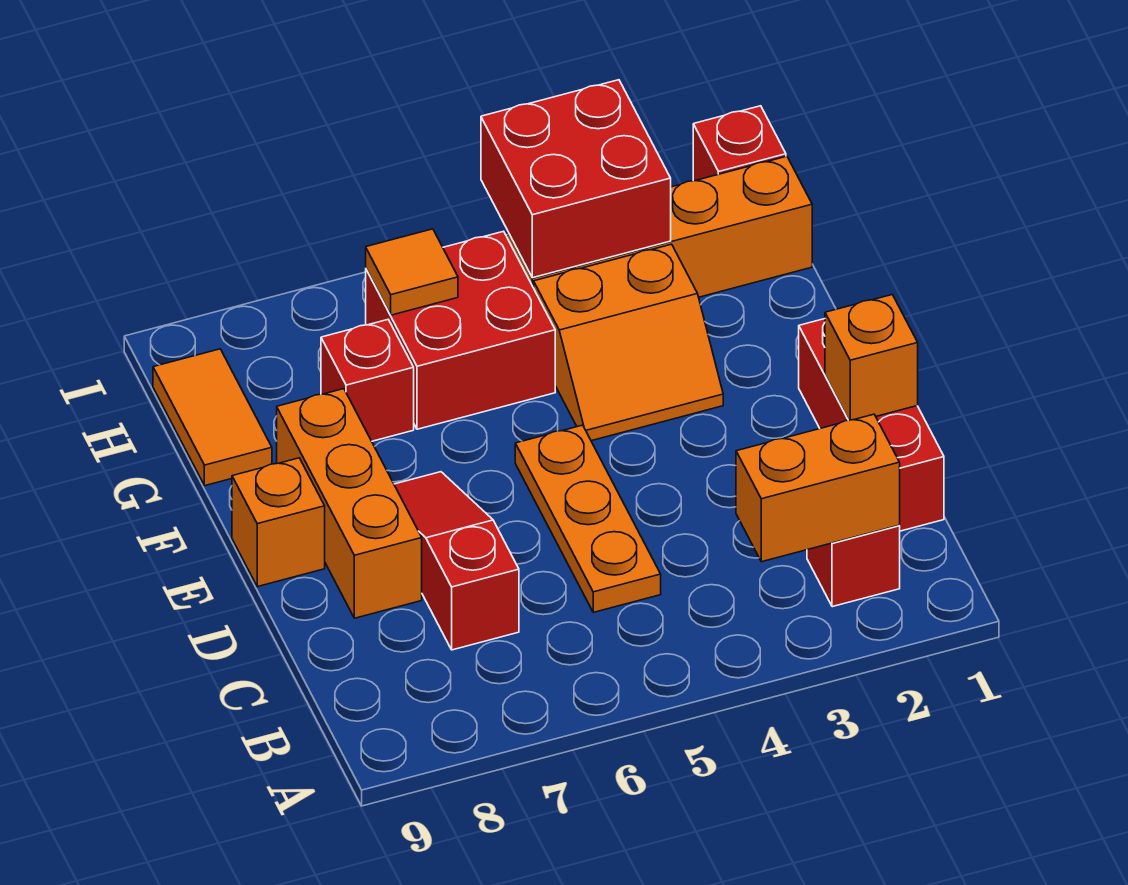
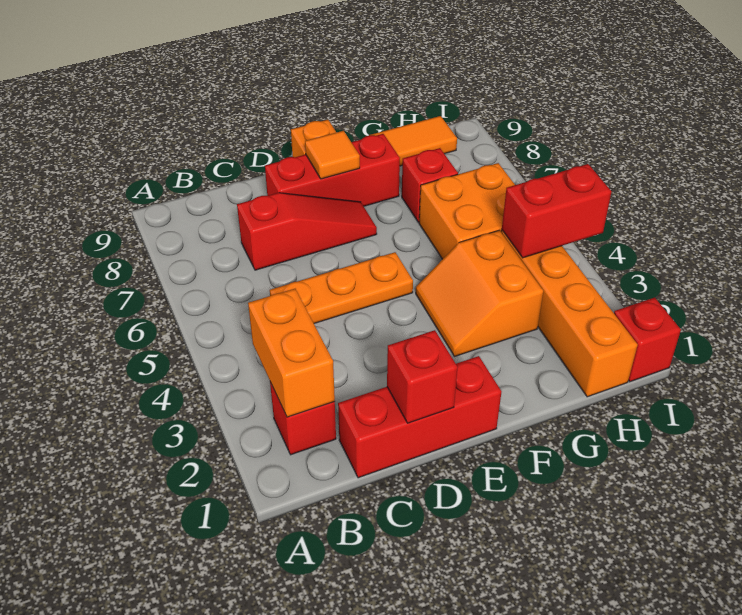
orange brick D1 level 2 -> red brick D1 level 2
orange brick D8:F8 level 1 -> red brick D8:F8 level 1
red brick G5:H6 level 1 -> orange brick G5:H6 level 1
red brick H3:I4 level 2 -> red brick H4:I4 level 2
orange tile H6 level 2 -> orange tile E8 level 2

